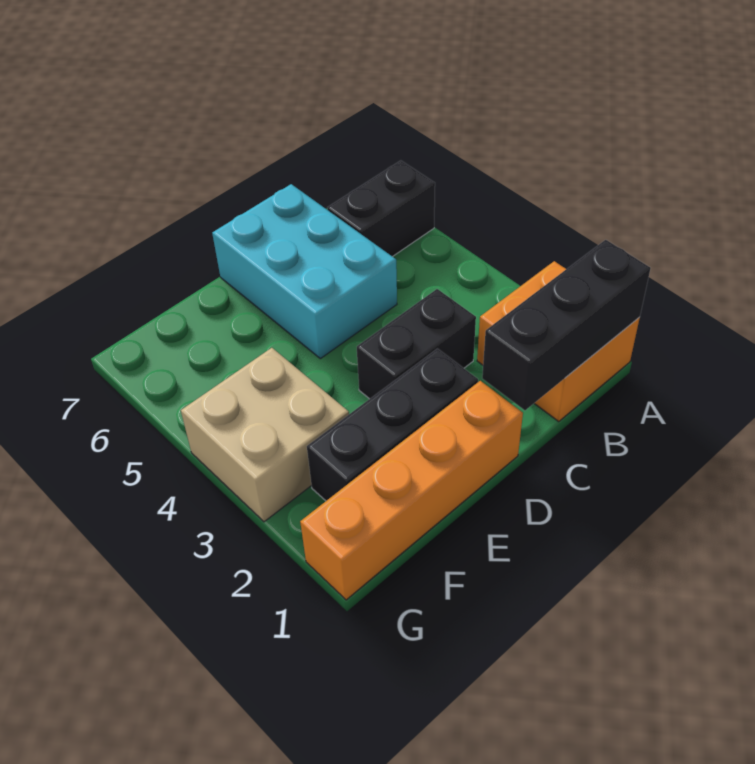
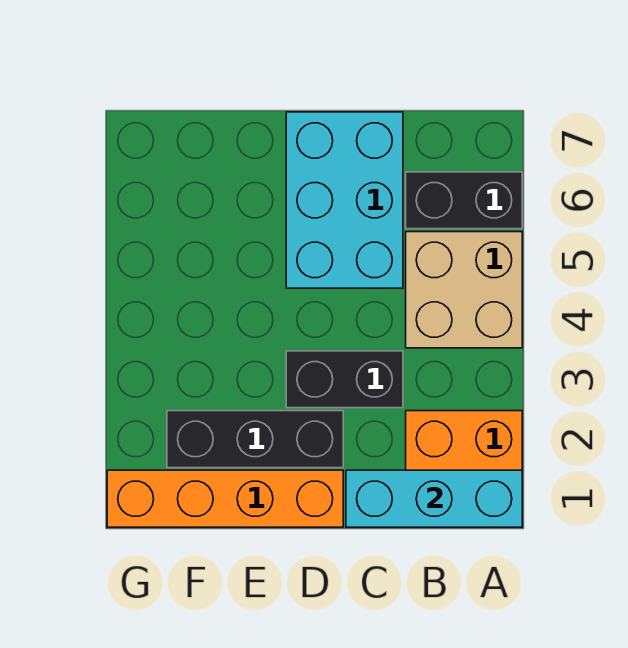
black brick A1:C1 level 2 -> cyan brick A1:C1 level 2
tan brick F3:G4 level 1 -> tan brick A4:B5 level 1

